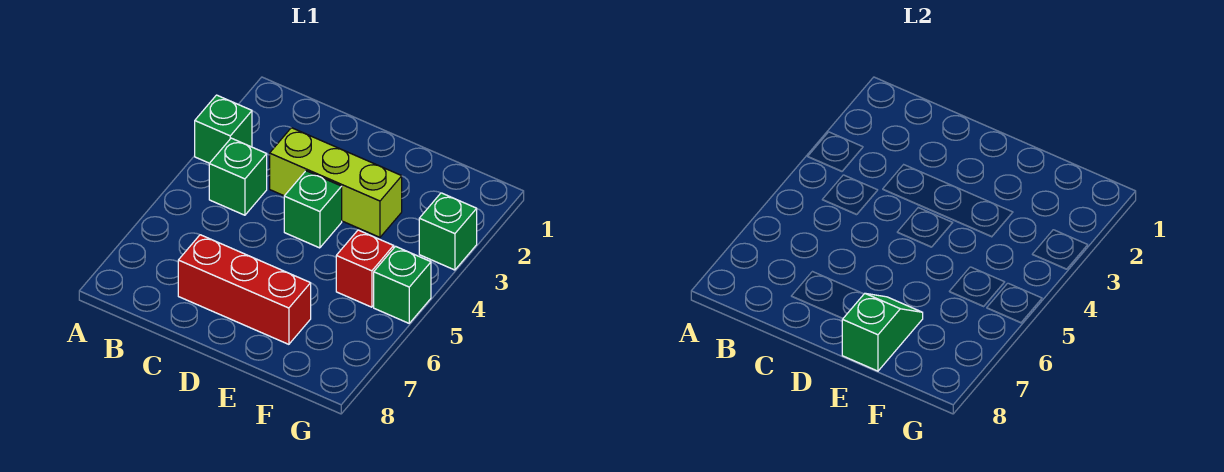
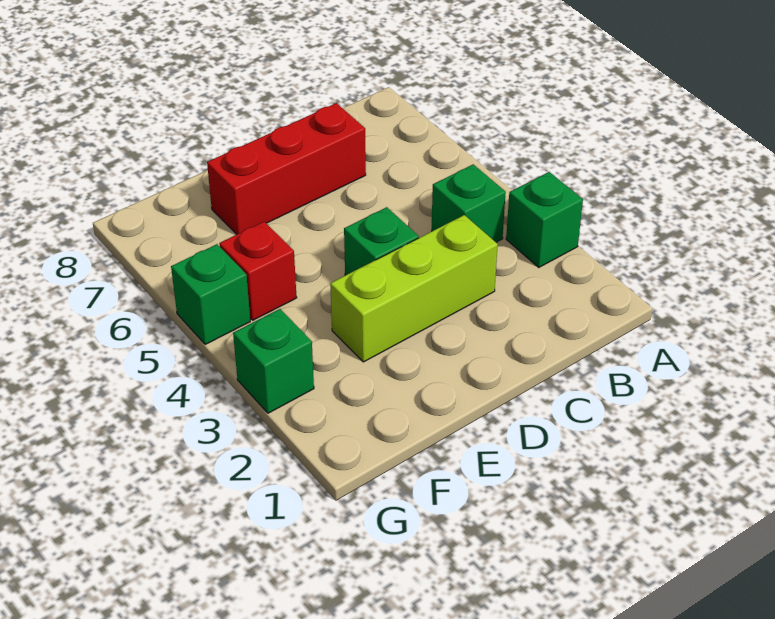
green slope E7:E8 level 2 top 8 -> none

